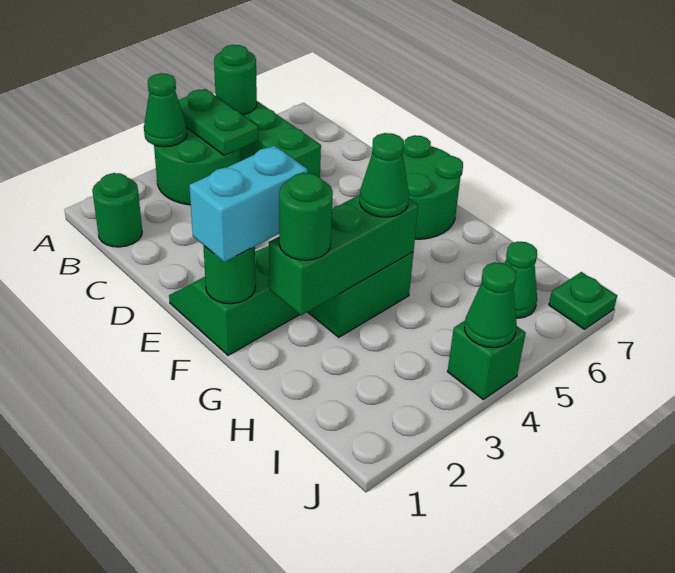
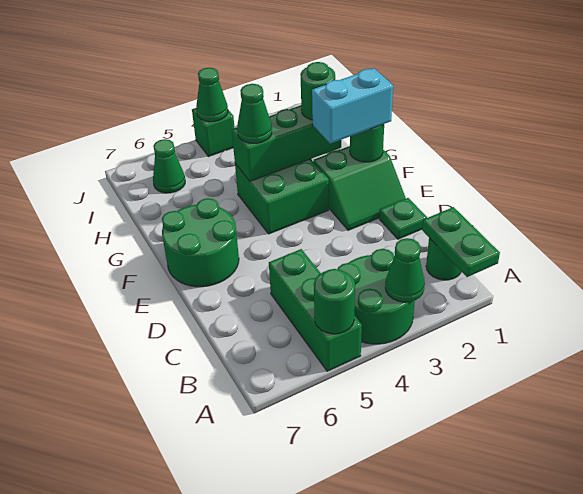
green plate A4:B4 level 2 -> green plate A1:B1 level 2
green plate J7 level 1 -> green plate D1 level 1

